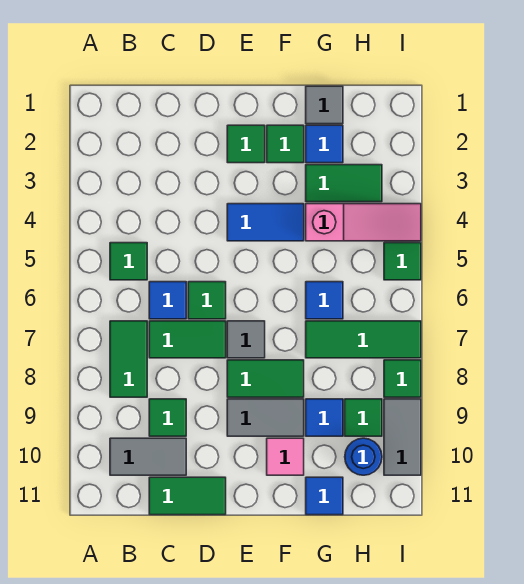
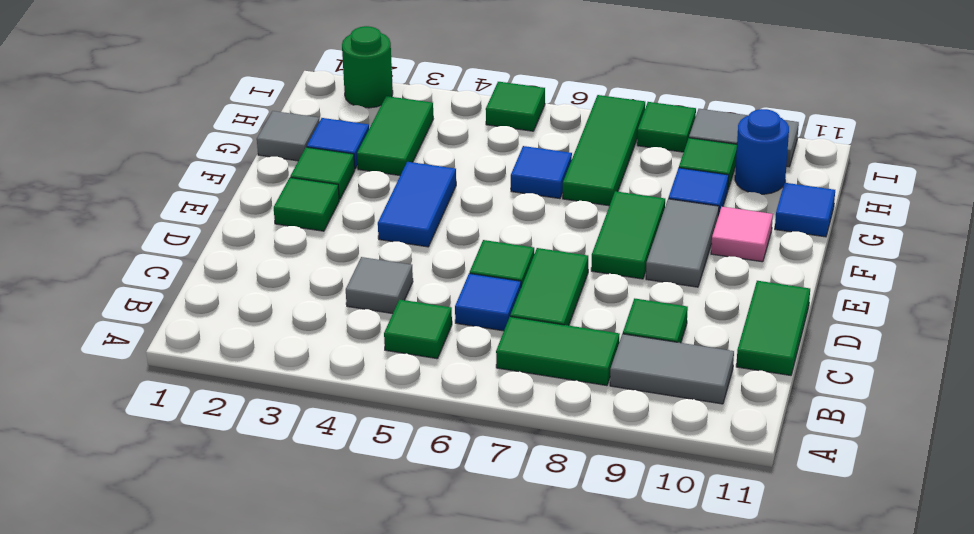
grey tile B10:C10 level 1 -> grey tile B9:B10 level 1
grey tile E7 level 1 -> grey tile C4 level 1
pink slope G4:I4 level 1 top G -> none
none -> green round brick I2 level 1

